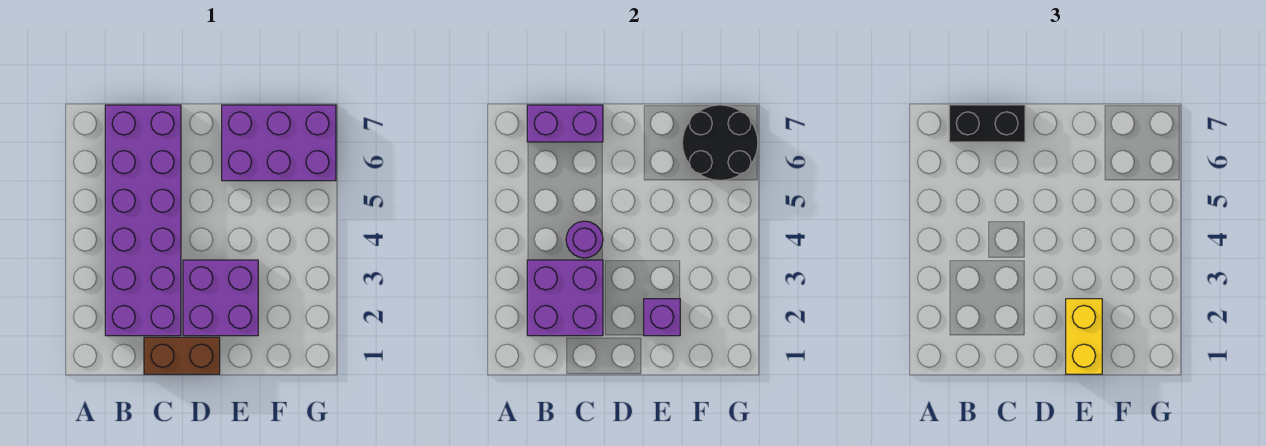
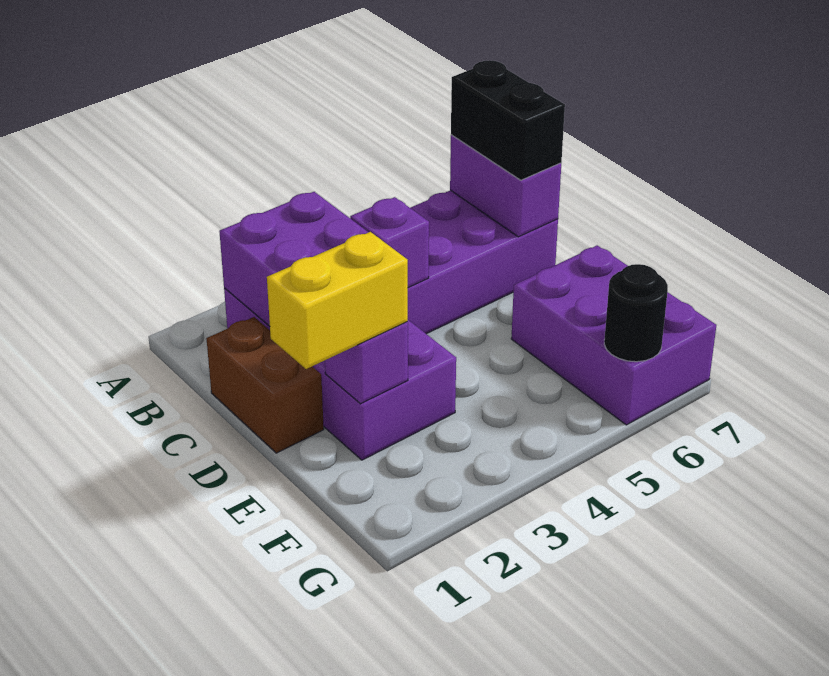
purple round brick C4 level 2 -> purple brick C4 level 2
black round brick F6:G7 level 2 -> black round brick G6 level 2

